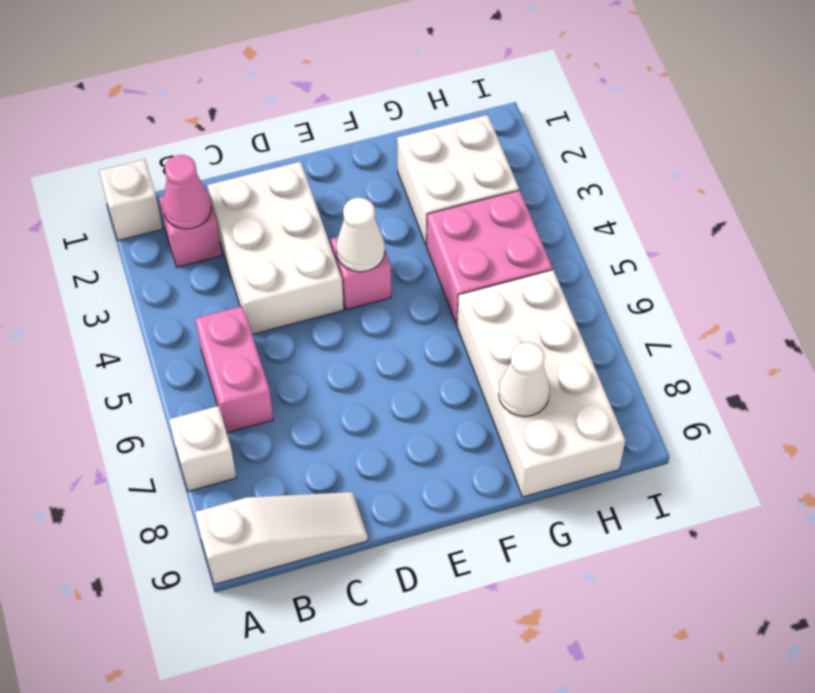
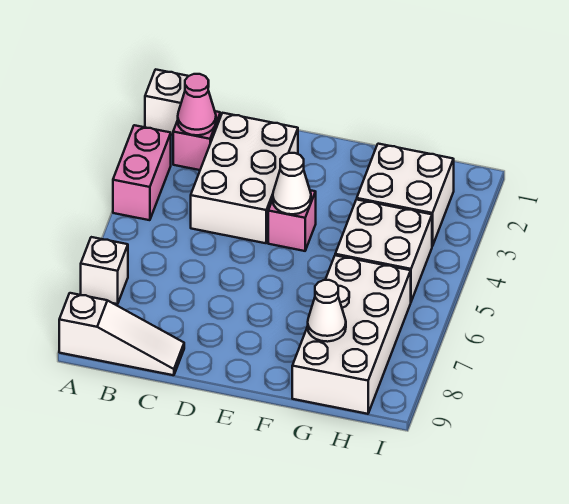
pink brick B5:B6 level 1 -> pink brick A3:A4 level 1
pink brick G4:H5 level 1 -> white brick G4:H5 level 1

